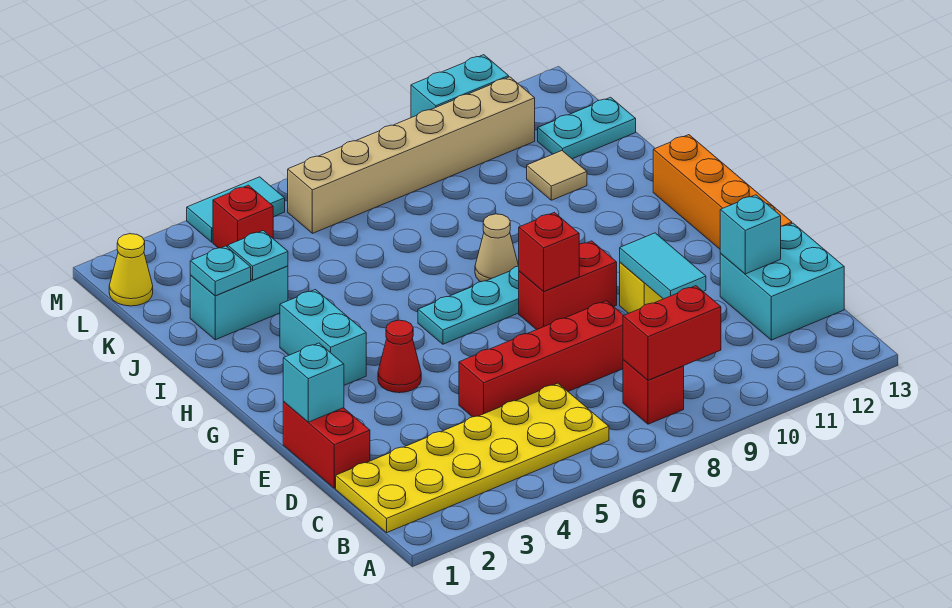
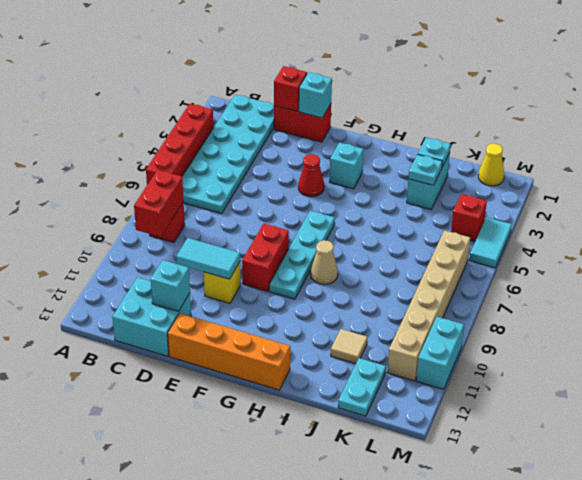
yellow plate B1:C6 level 1 -> cyan plate B1:C6 level 1
red brick D5:D8 level 1 -> red brick A3:A6 level 1
red brick F8 level 2 -> red brick D1 level 2
cyan brick G3:H3 level 1 -> cyan brick G3 level 1

